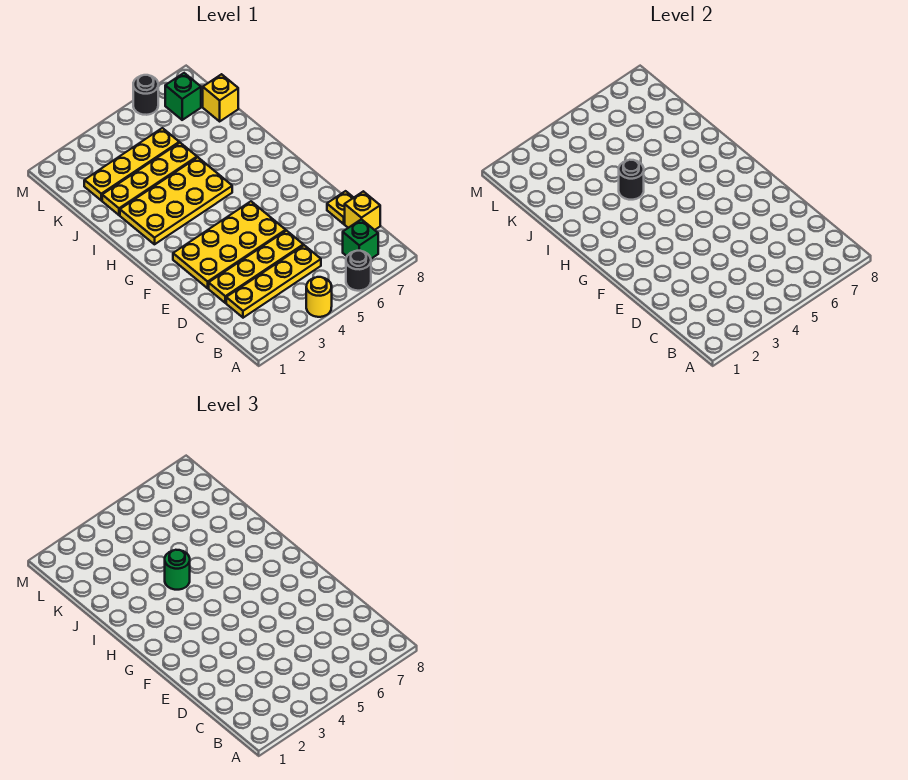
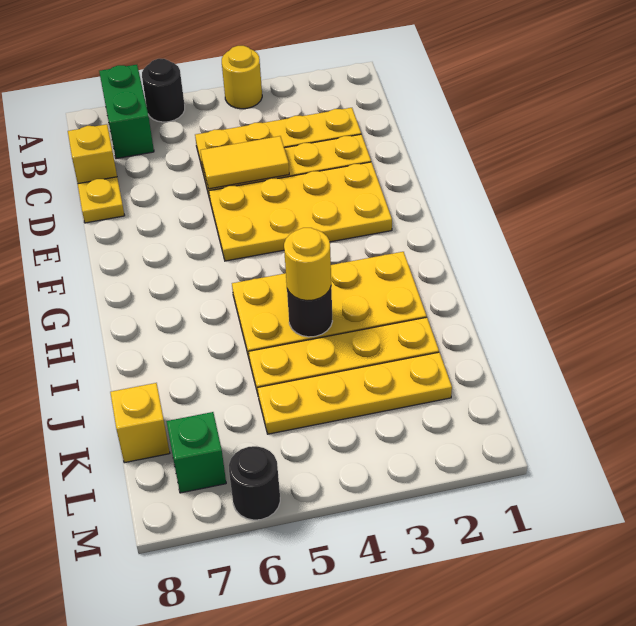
green brick B7 level 1 -> green brick A7:B7 level 1
none -> yellow tile D4:D5 level 2
green round brick I4 level 3 -> yellow round brick I4 level 3

